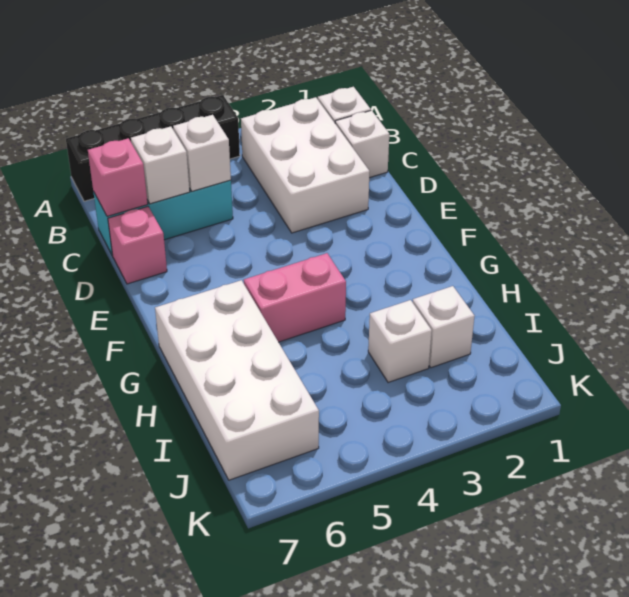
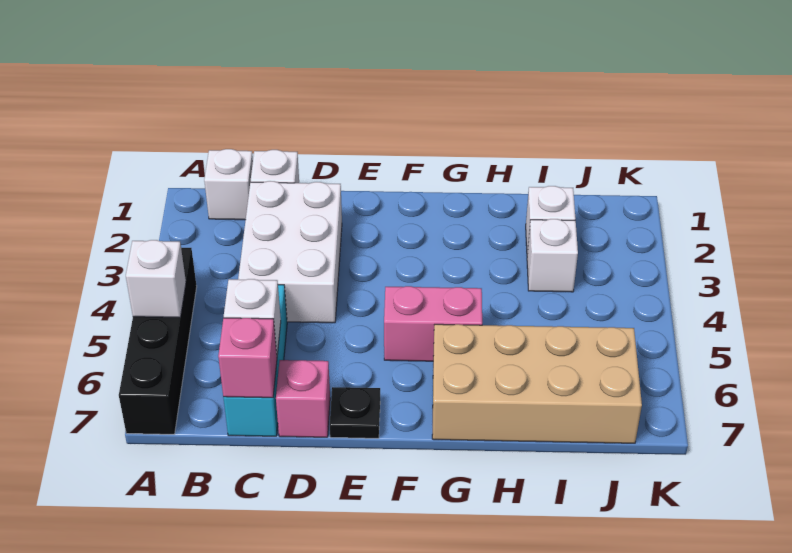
white brick B2:D3 level 1 -> white brick C2:D4 level 1
white brick C5 level 2 -> white brick A5 level 2
none -> black plate E7 level 1
pink brick G4:G5 level 1 -> pink brick F5:G5 level 1
white brick G6:J7 level 1 -> tan brick G6:J7 level 1

